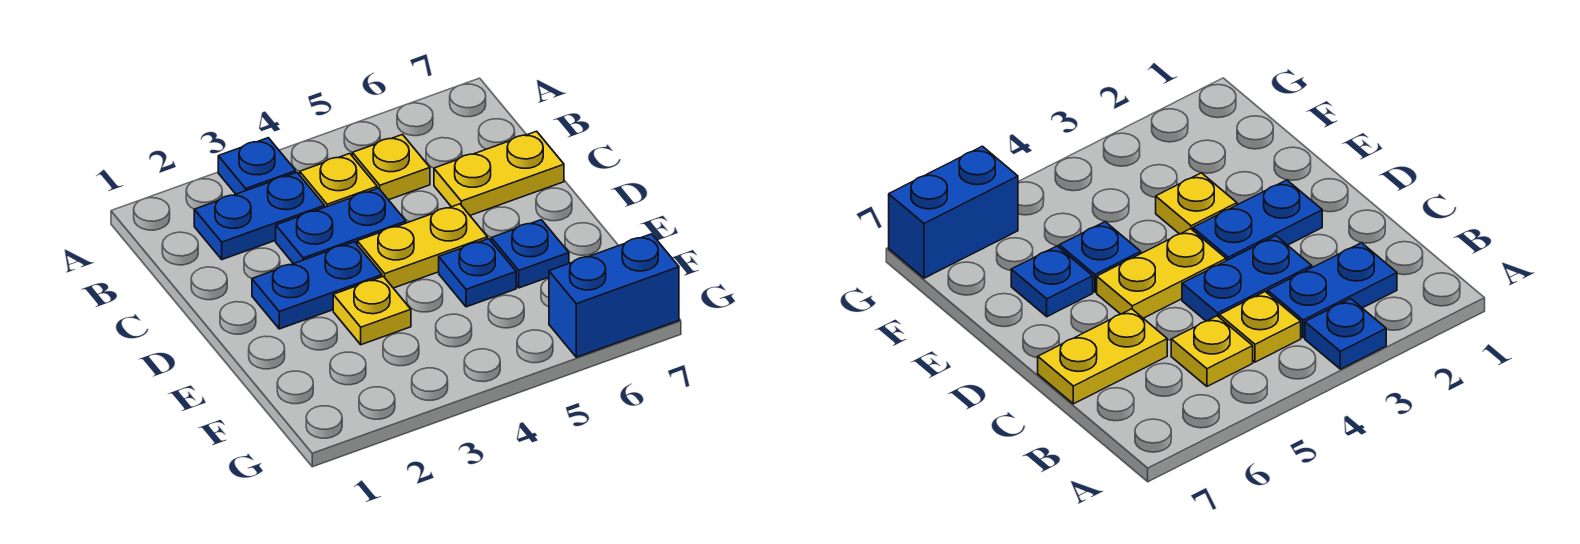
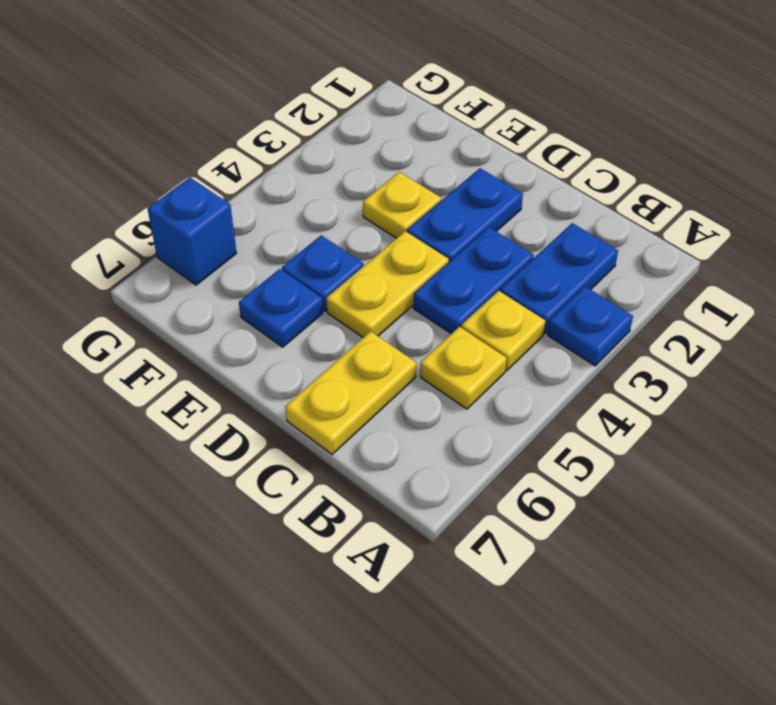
blue brick G6:G7 level 1 -> blue brick G6 level 1

